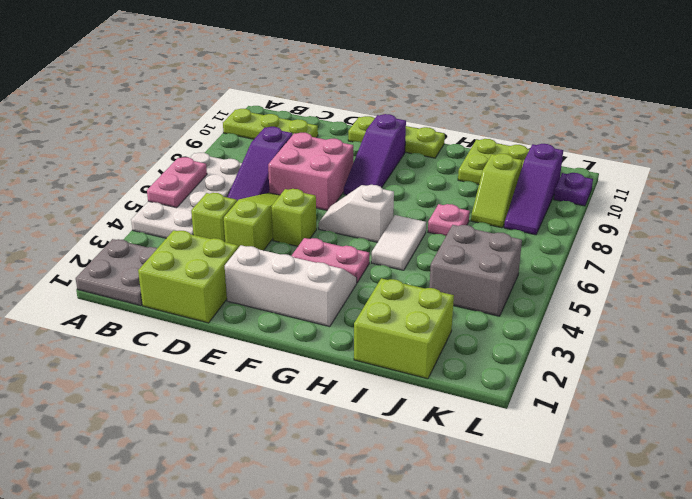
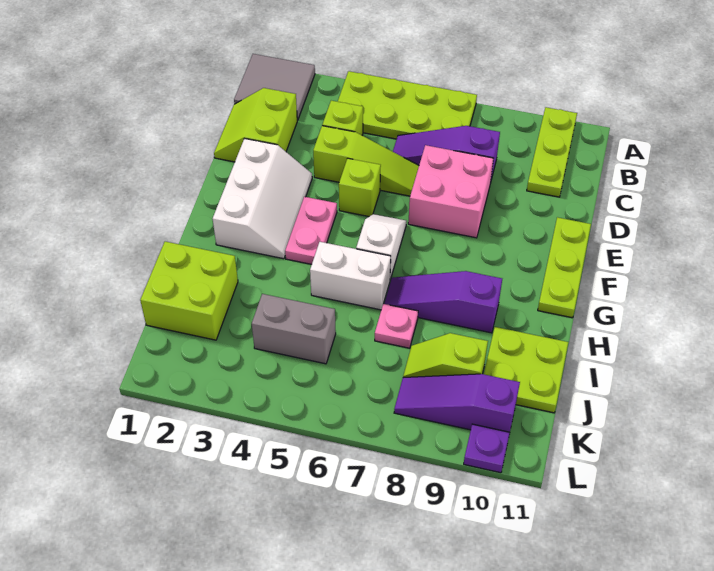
grey plate A1:B2 level 1 -> grey tile A1:B2 level 1
white plate A4:B7 level 1 -> lime plate A4:B7 level 1
pink plate A5:A6 level 2 -> none
lime brick C1:D2 level 1 -> lime slope C1:D2 level 1 top 2
purple slope F8:F10 level 1 top 10 -> purple slope H7:H9 level 1 top 9
white tile H5:H6 level 1 -> white brick H5:H6 level 1
grey brick J4:K5 level 1 -> grey brick J4:J5 level 1

